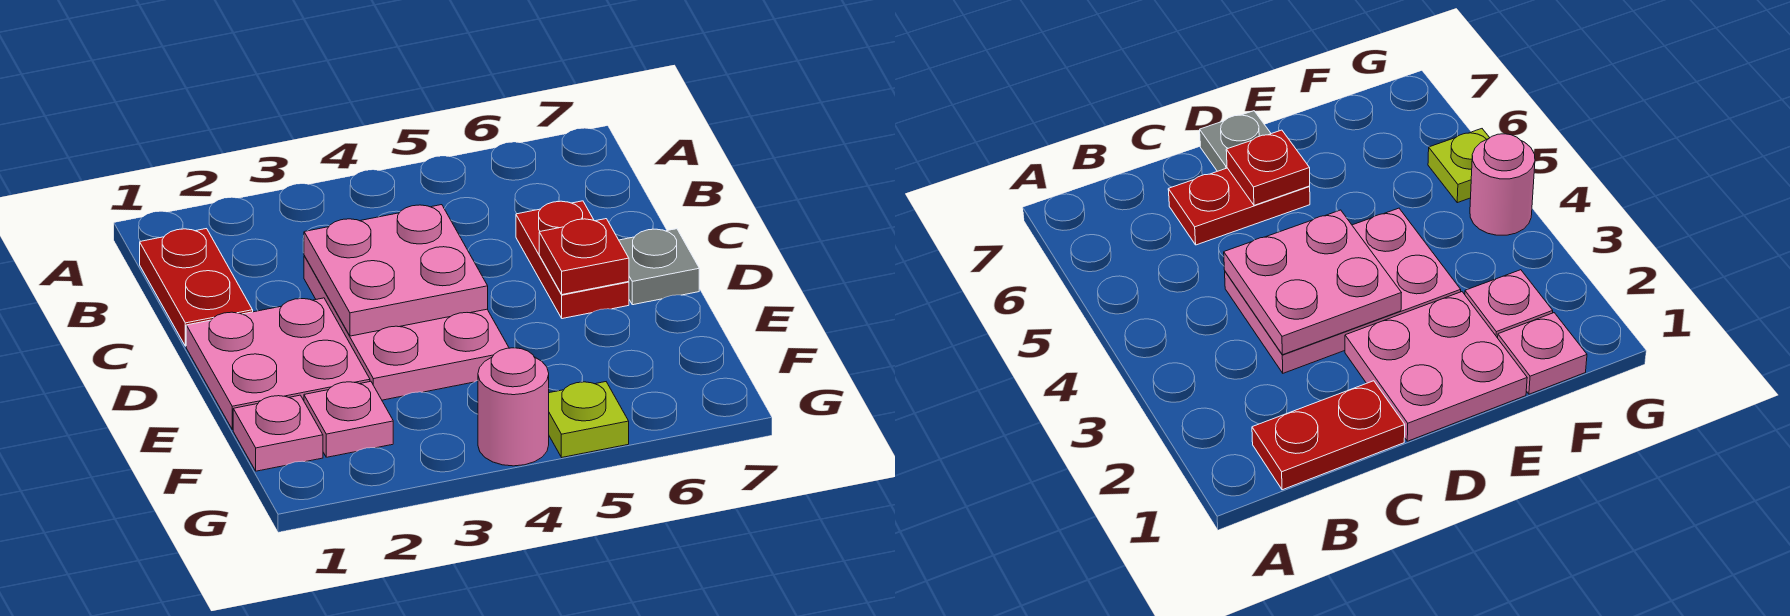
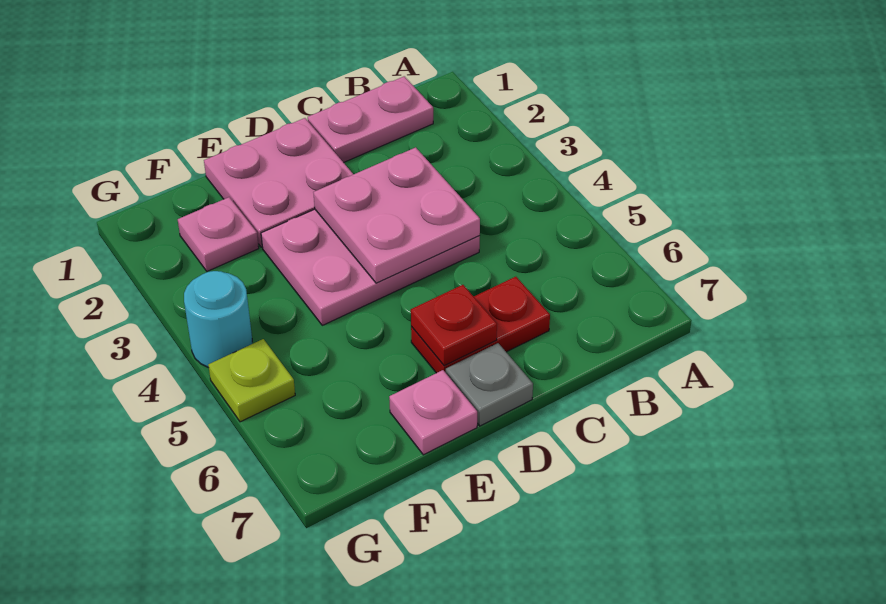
red plate B1:C1 level 1 -> pink plate B1:C1 level 1
pink plate F1 level 1 -> pink plate E7 level 1
pink round brick G4 level 1 -> cyan round brick G4 level 1

